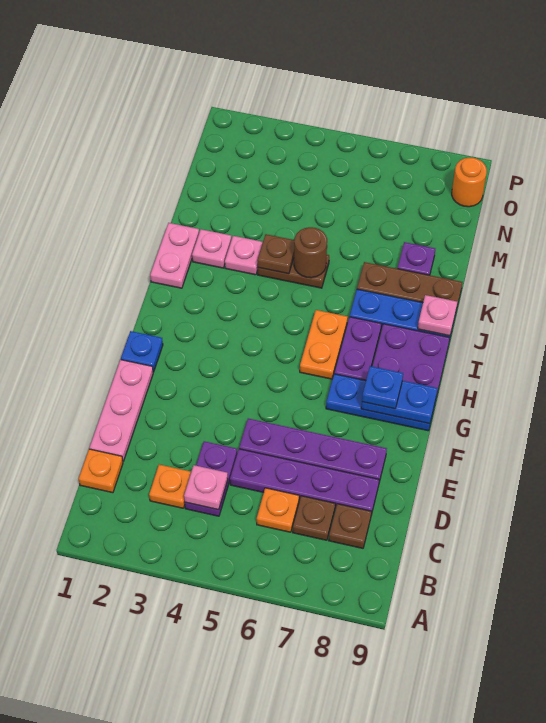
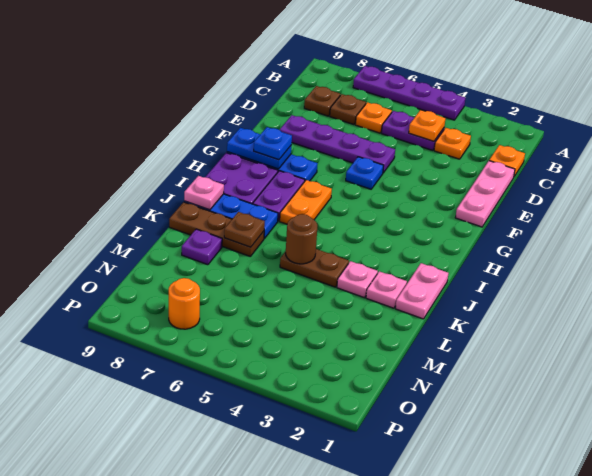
purple plate C4:D4 level 1 -> purple plate C4:C5 level 1
pink plate C4 level 2 -> orange plate C4 level 2
purple plate D5:D8 level 1 -> purple plate A4:A7 level 1
blue plate G1 level 1 -> blue plate F5 level 1
brown plate K4 level 2 -> brown plate K7 level 2
orange round brick O9 level 1 -> orange round brick O7 level 1

